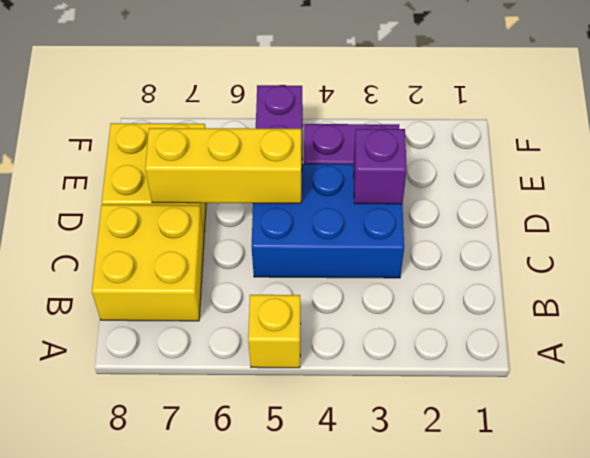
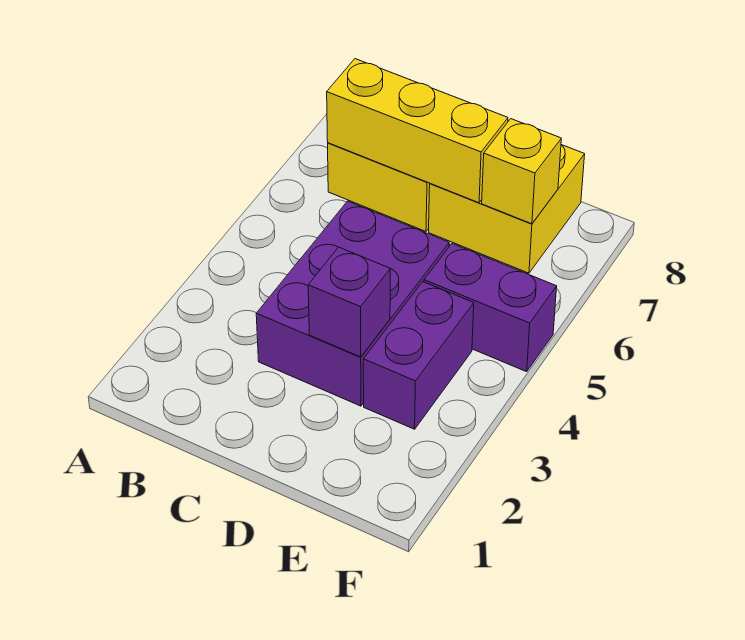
yellow brick A5 level 1 -> yellow brick E7 level 2
blue brick C3:D5 level 1 -> purple brick C3:D5 level 1
yellow brick D5:D7 level 2 -> yellow brick B7:D7 level 2

